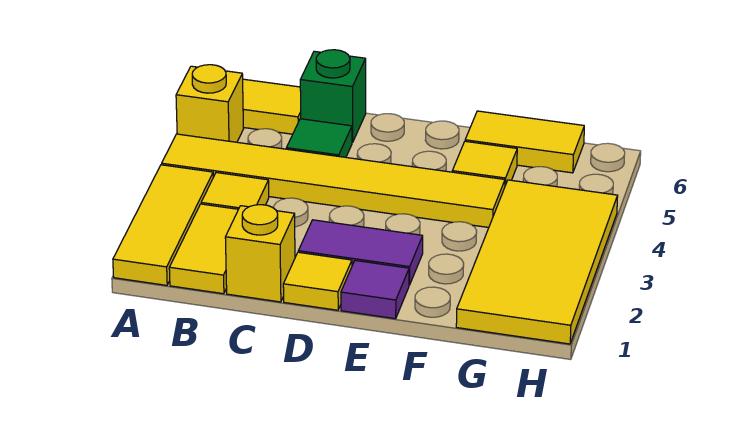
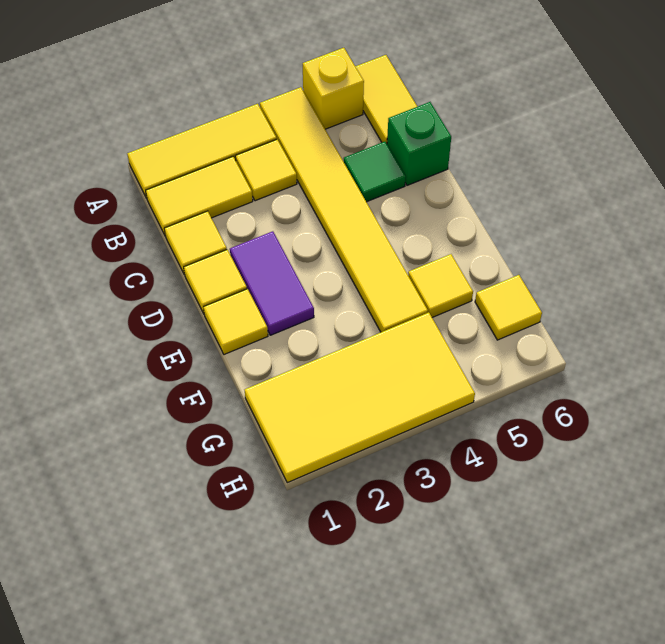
yellow brick C1 level 1 -> yellow tile C1 level 1
purple tile E1 level 1 -> yellow tile E1 level 1
yellow tile F6:G6 level 1 -> yellow tile G6 level 1

